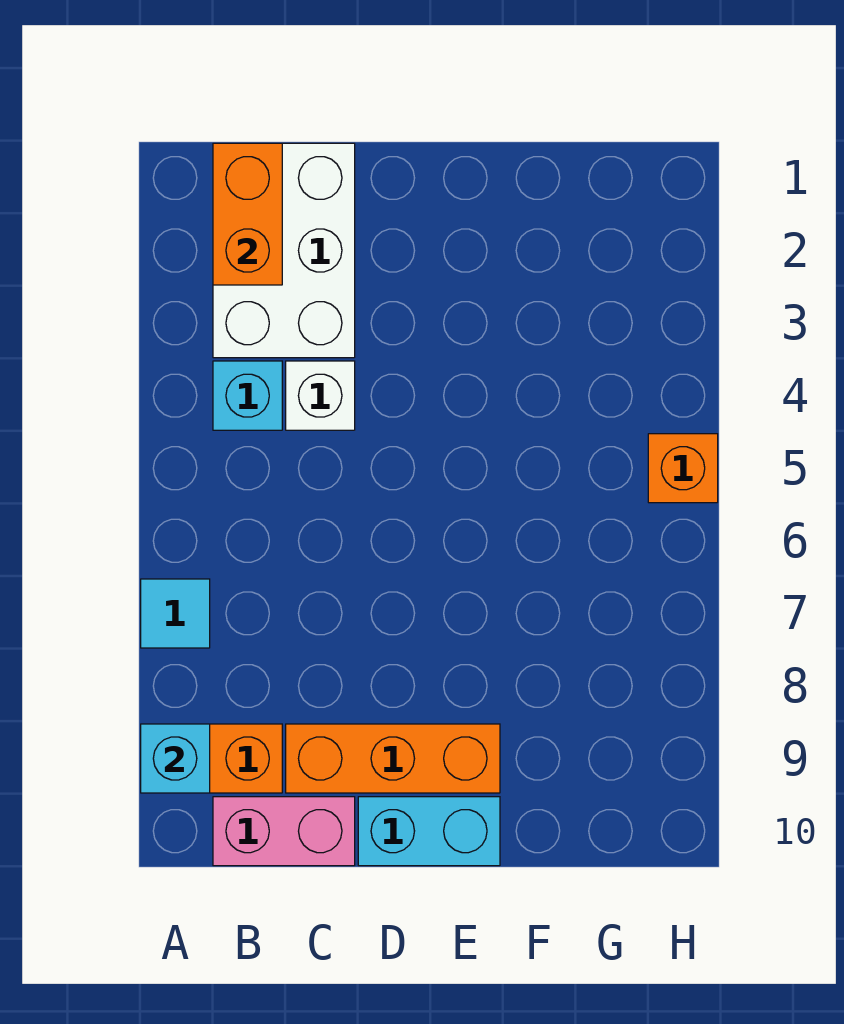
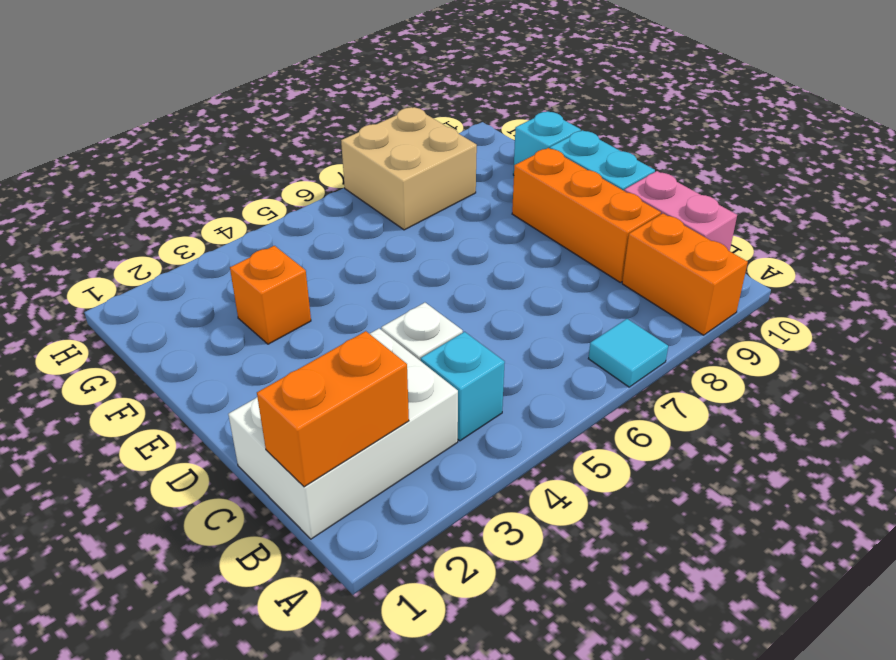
cyan brick A9 level 2 -> cyan brick F10 level 1
none -> tan brick G7:H8 level 1
orange brick H5 level 1 -> orange brick F3 level 1

